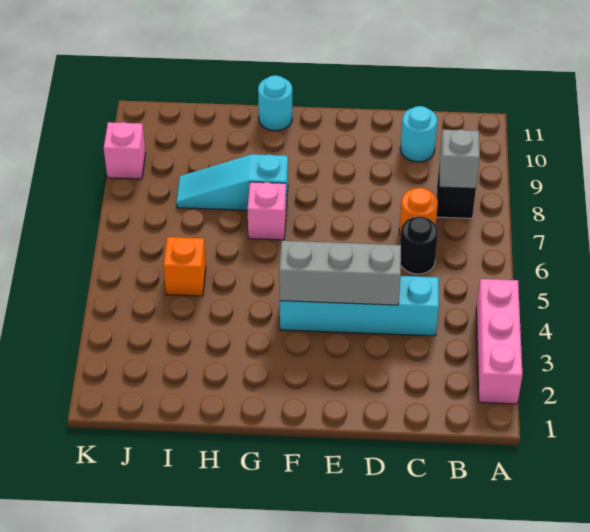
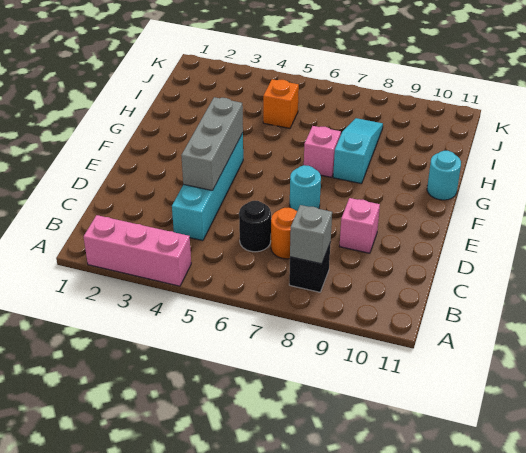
cyan round brick C10 level 1 -> cyan round brick E7 level 1
pink brick K9 level 1 -> pink brick D9 level 1

